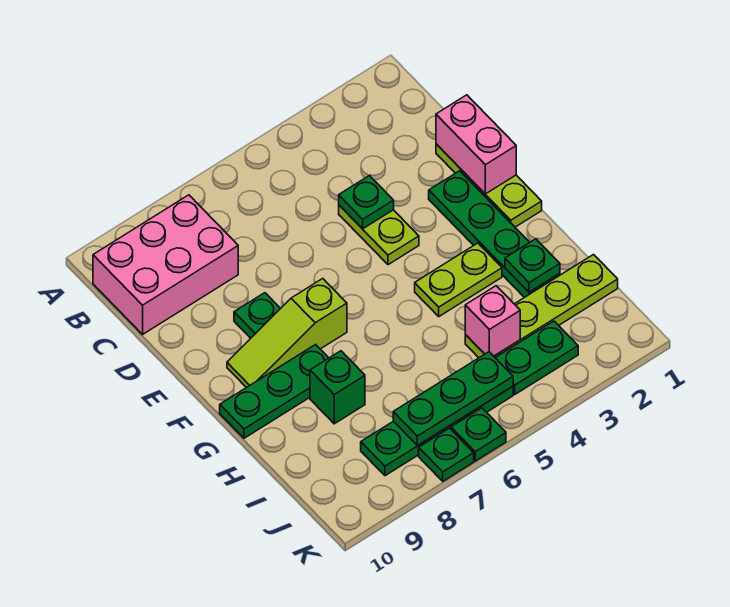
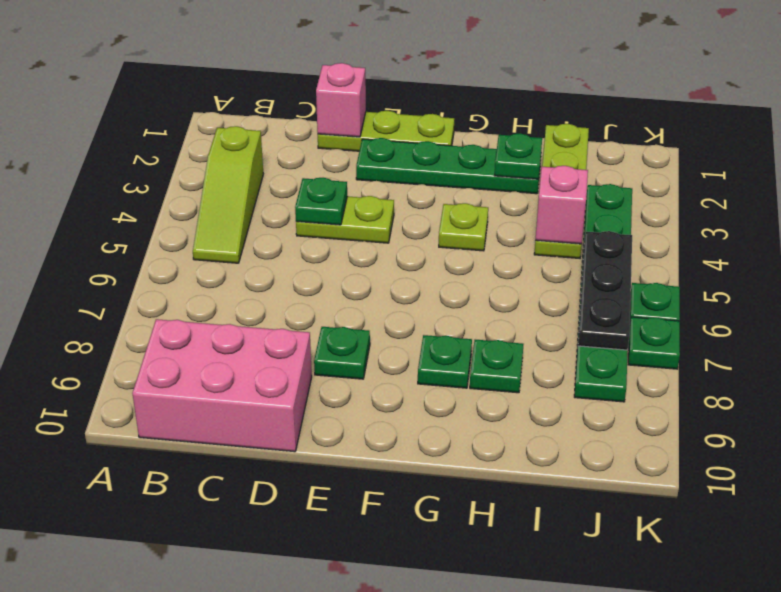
pink brick B8:C10 level 1 -> pink brick B9:D10 level 1
pink brick D1:E1 level 2 -> pink brick D1 level 2
lime slope F7:F9 level 1 top 7 -> lime slope B3:B5 level 1 top 3
lime plate G3:G4 level 1 -> lime plate G4 level 1
green plate G8:G10 level 1 -> green plate G8 level 1
green brick H8 level 1 -> green plate H8 level 1
green plate J5:J7 level 2 -> black plate J5:J7 level 2

